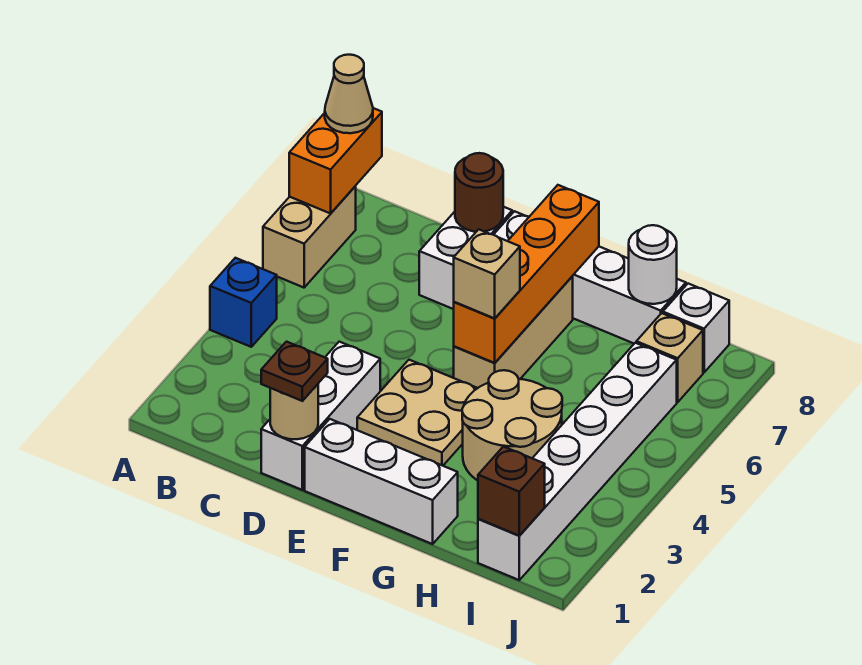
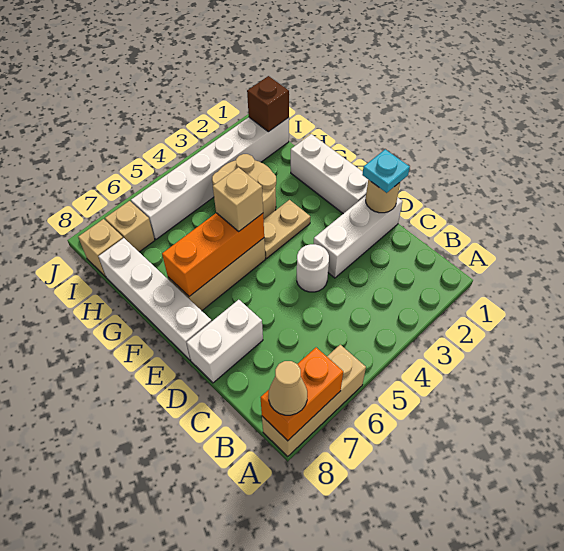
blue brick A4 level 1 -> none
tan brick A6:A7 level 1 -> tan brick A6:A8 level 1
brown plate D1 level 3 -> cyan plate D1 level 3
brown round brick D8 level 2 -> none
tan plate E3:F4 level 1 -> tan plate F3:F4 level 1
orange brick F5:F8 level 2 -> orange brick F5:F7 level 2
white round brick H8 level 2 -> white round brick D4 level 1
white brick I8 level 1 -> tan brick I8 level 1

